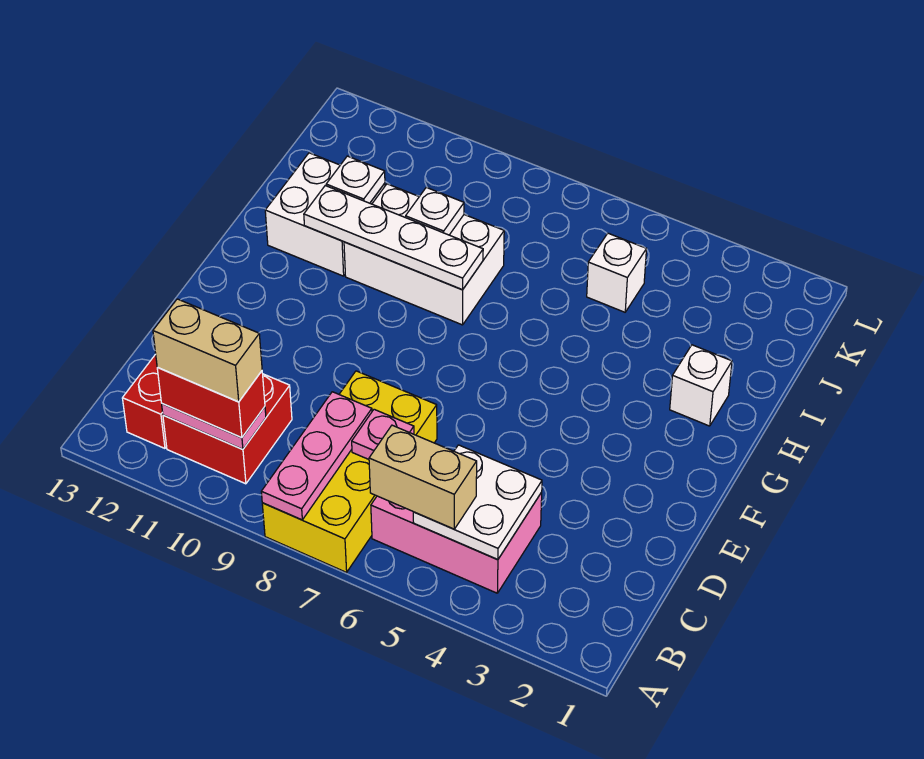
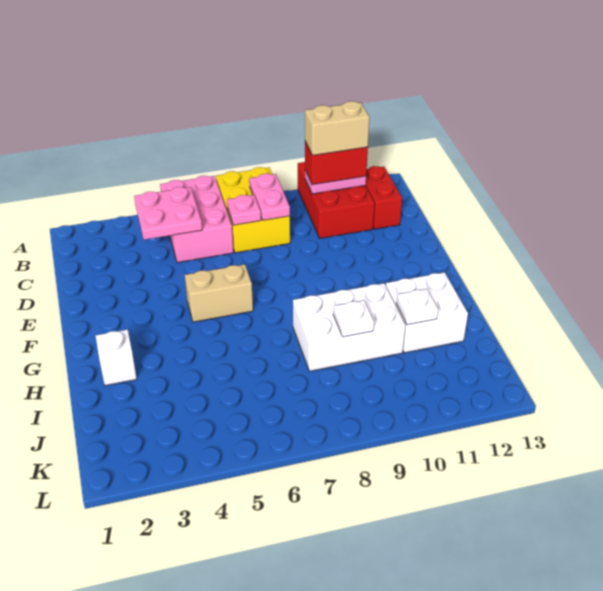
yellow brick A7:D8 level 1 -> yellow brick A7:C8 level 1
pink plate A8:C8 level 2 -> pink plate B8:C8 level 2
pink brick B4:C6 level 1 -> pink brick A5:C6 level 1
white plate B4:C5 level 2 -> pink plate B4:C5 level 2
tan brick B5:B6 level 3 -> tan brick F5:F6 level 1
red brick B10:C11 level 1 -> red brick A10:C11 level 1
white plate H8:H11 level 2 -> none
white brick J5 level 1 -> none

